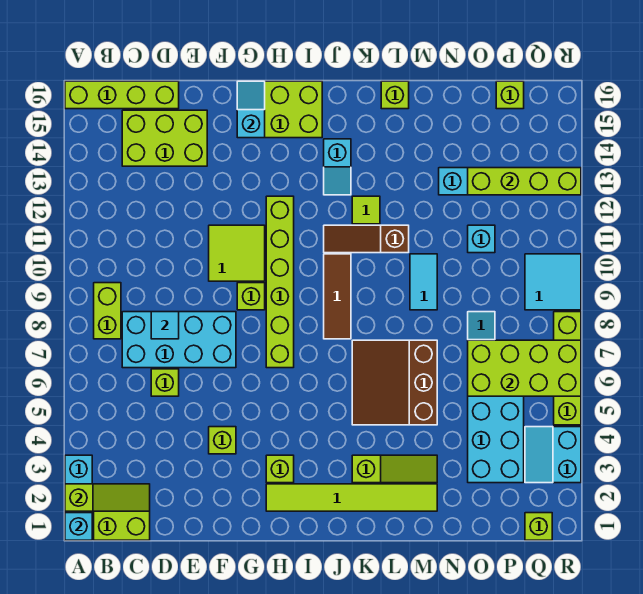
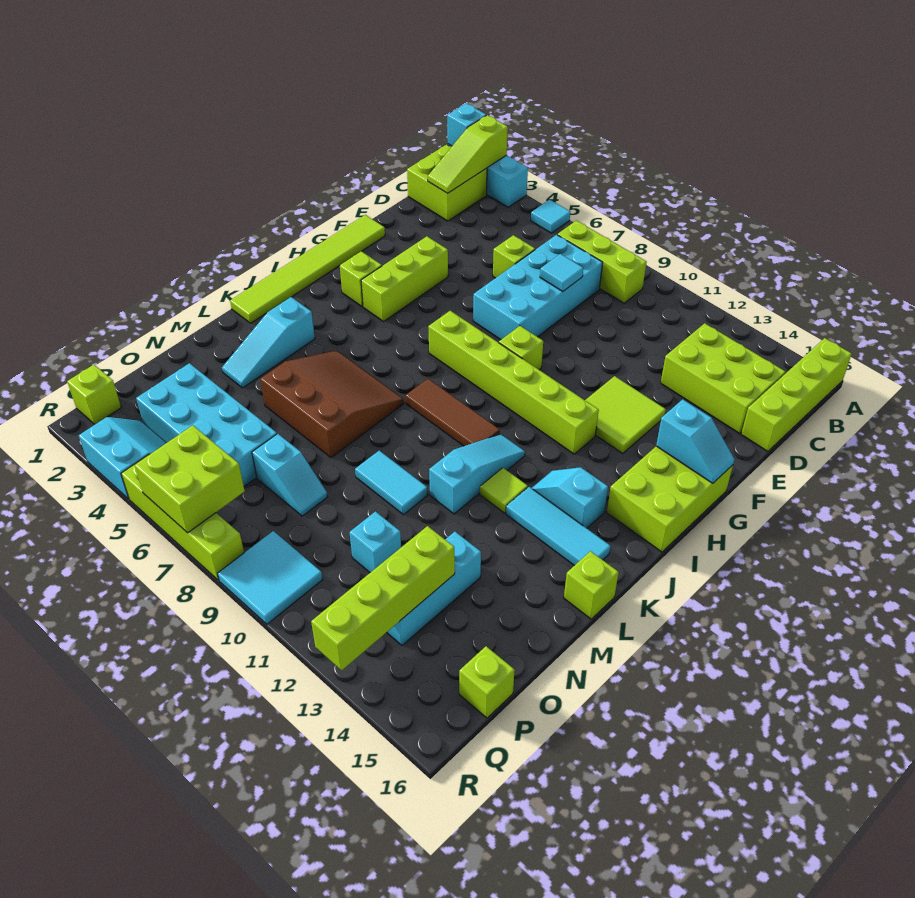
none -> cyan tile A5 level 1
lime brick B8:B9 level 1 -> lime brick B7:B9 level 1
lime brick C14:E15 level 1 -> lime brick C13:D15 level 1
lime brick F4 level 1 -> lime brick F4:H4 level 1
lime tile F10:G11 level 1 -> lime tile F12:G13 level 1
lime tile H2:M2 level 1 -> lime tile F1:K1 level 1
brown slope J11:L11 level 1 top L -> cyan slope J11:L11 level 1 top L
lime slope K3:M3 level 1 top K -> cyan slope K3:M3 level 1 top K
none -> cyan tile K13:K15 level 1
lime brick O6:R7 level 2 -> lime brick Q6:R7 level 2

